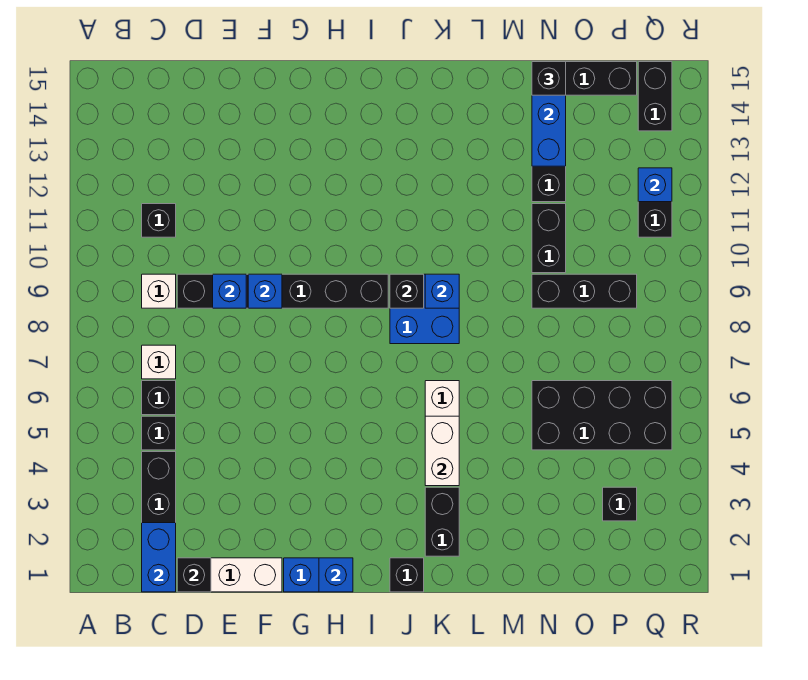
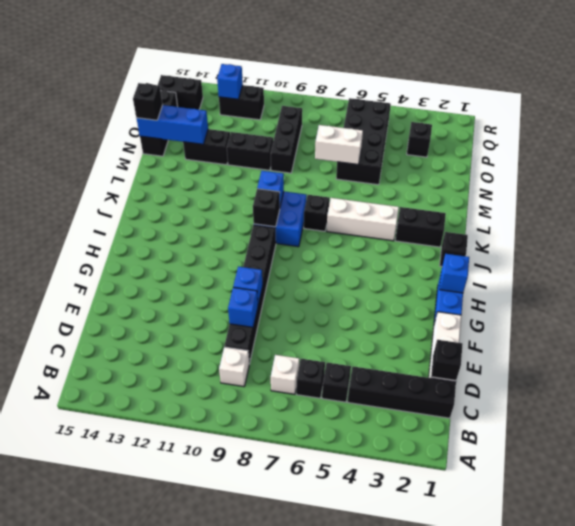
blue brick C1:C2 level 2 -> none
black brick C11 level 1 -> black brick K7 level 1
white brick K4:K5 level 2 -> white brick N6:N7 level 2

